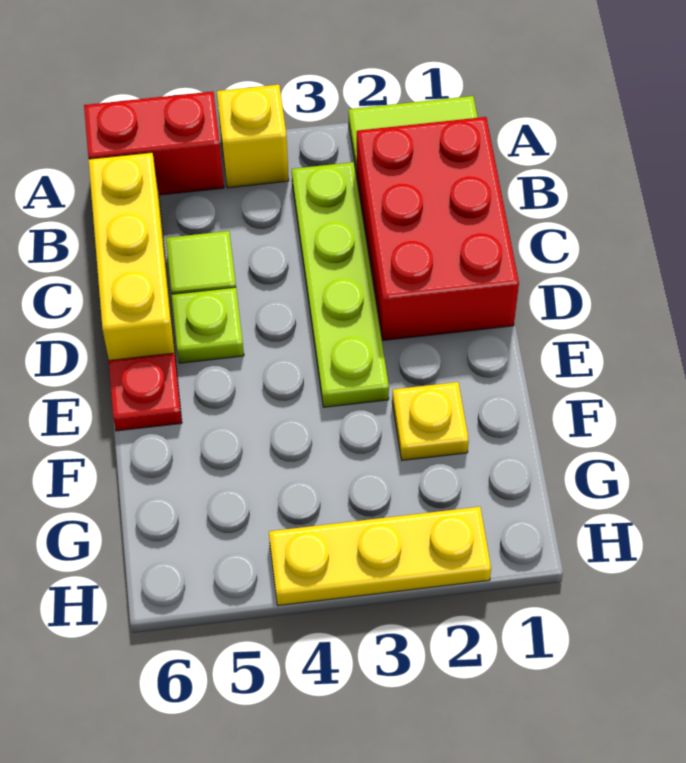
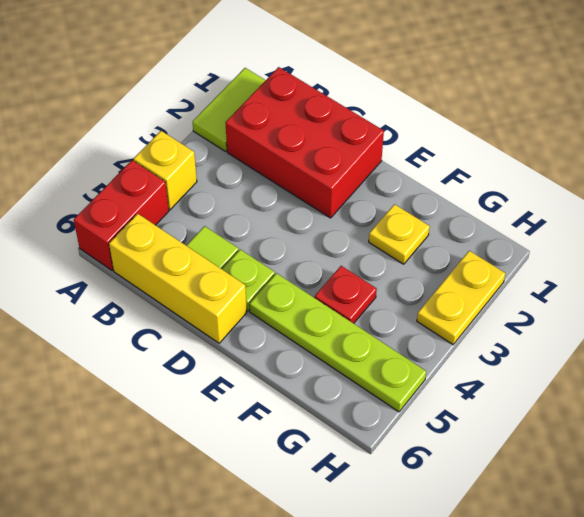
lime plate B3:E3 level 1 -> lime plate E5:H5 level 1
red plate E6 level 1 -> red plate F4 level 1
yellow plate H2:H4 level 1 -> yellow plate H2:H3 level 1

